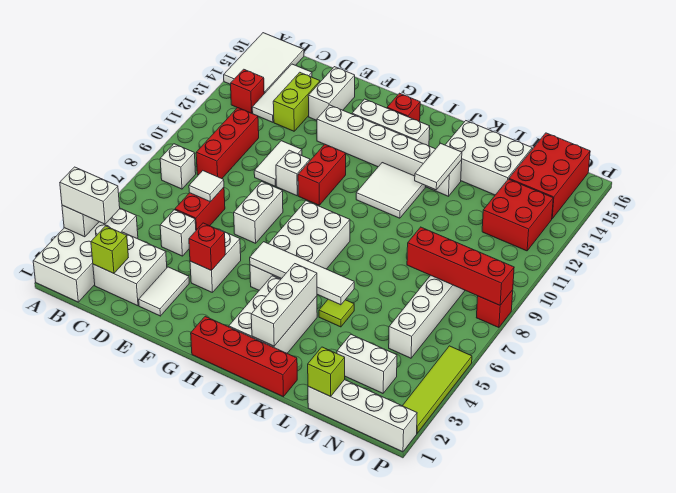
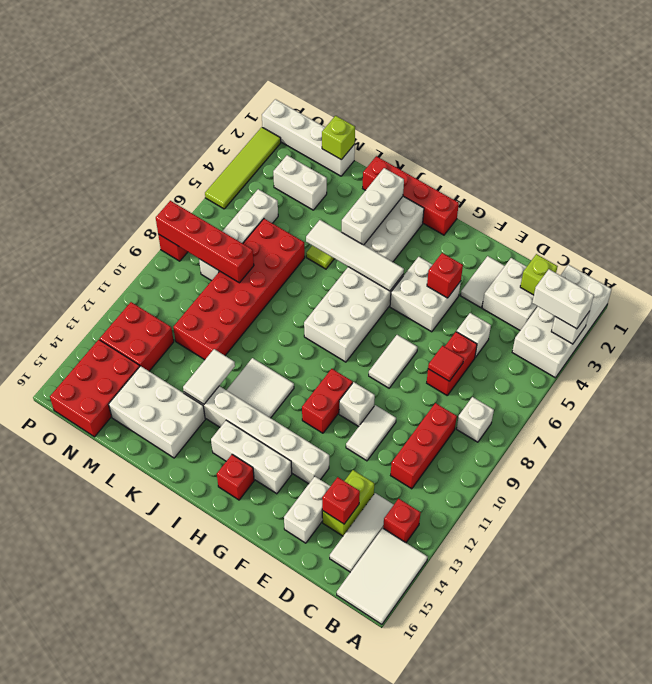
white tile D7 level 2 -> red tile D7 level 2
none -> red brick D14 level 2
white brick F4:F5 level 1 -> white brick F4:G5 level 1
white brick F7:F8 level 1 -> white tile F7:F8 level 1
none -> red brick L6:M11 level 1

